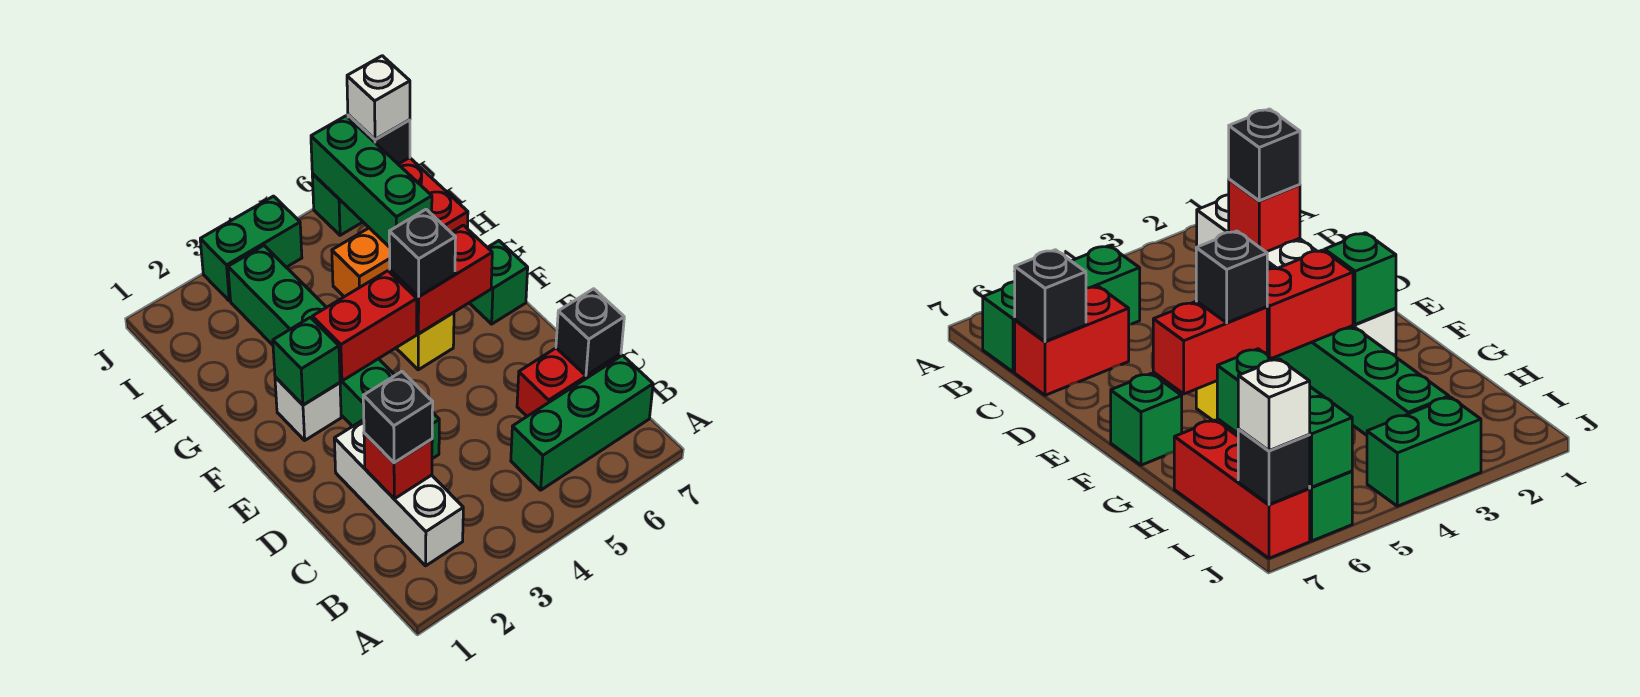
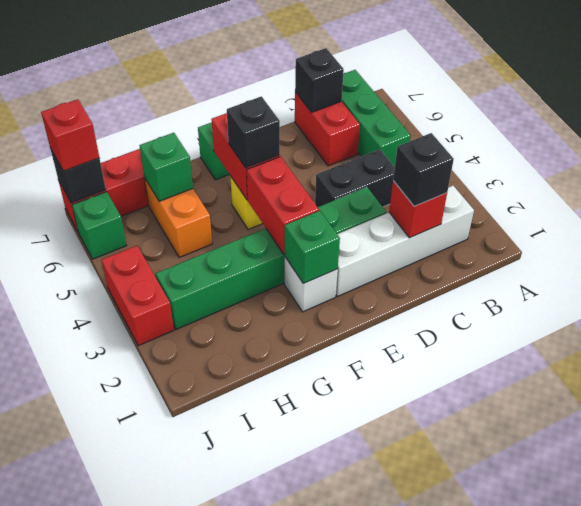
white brick B2:D2 level 1 -> white brick B2:E2 level 1
none -> black brick C4:D4 level 1
green brick H6:J6 level 2 -> green brick H6 level 2
green brick J3:J4 level 1 -> red brick J3:J4 level 1
white brick J7 level 3 -> red brick J7 level 3

